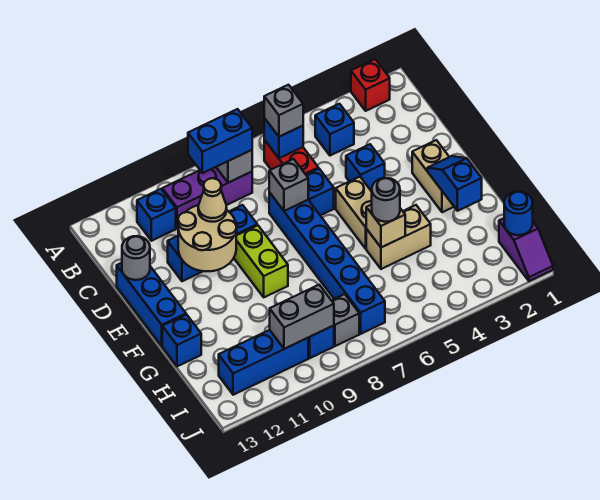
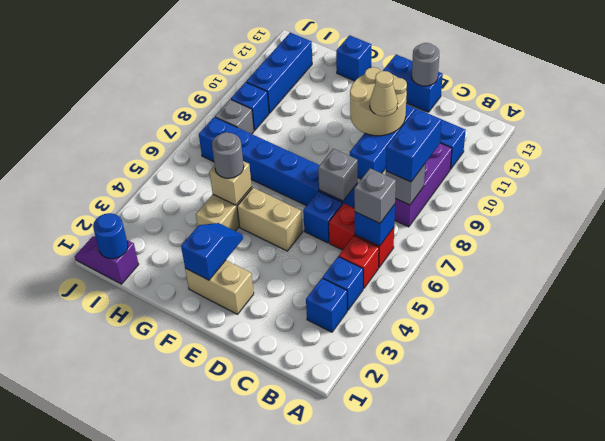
red brick A2 level 1 -> red brick B5 level 1
blue brick D4 level 1 -> blue brick B3 level 1
blue brick D13:F13 level 1 -> blue brick D13:E13 level 1
lime brick E9:F9 level 1 -> none
blue slope F2:G2 level 2 top G -> blue slope F2:F3 level 2 top 2
grey brick I9:I10 level 2 -> none

